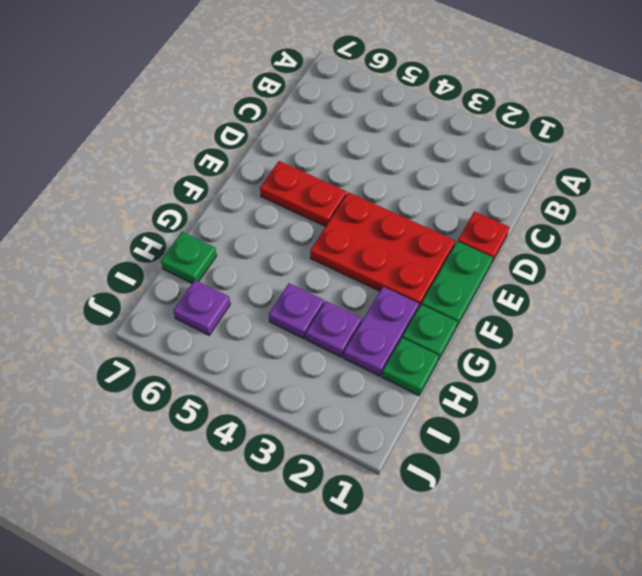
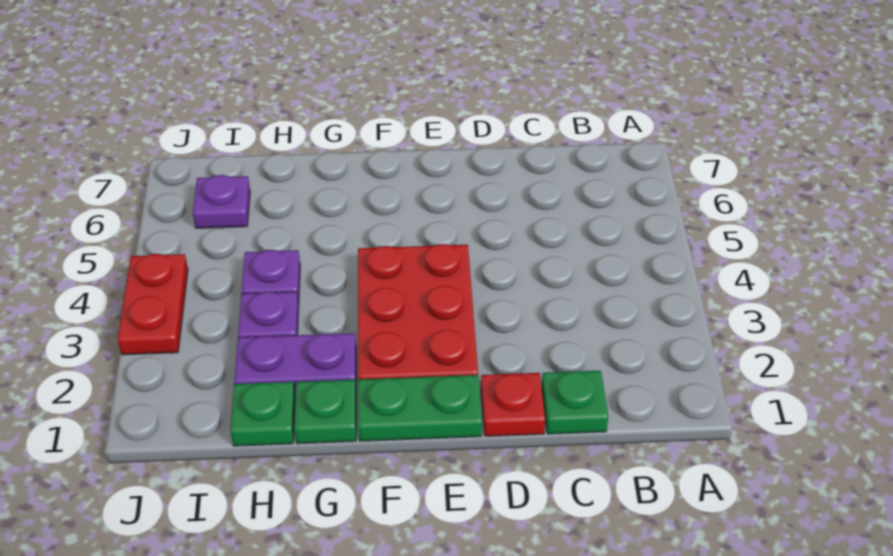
red plate E5:E6 level 1 -> red plate J3:J4 level 1
green plate H7 level 1 -> green plate C1 level 1

